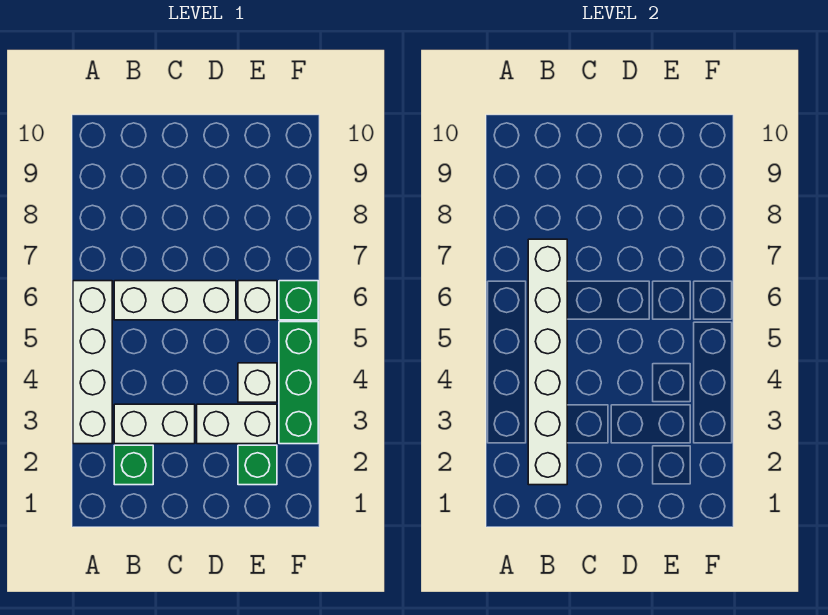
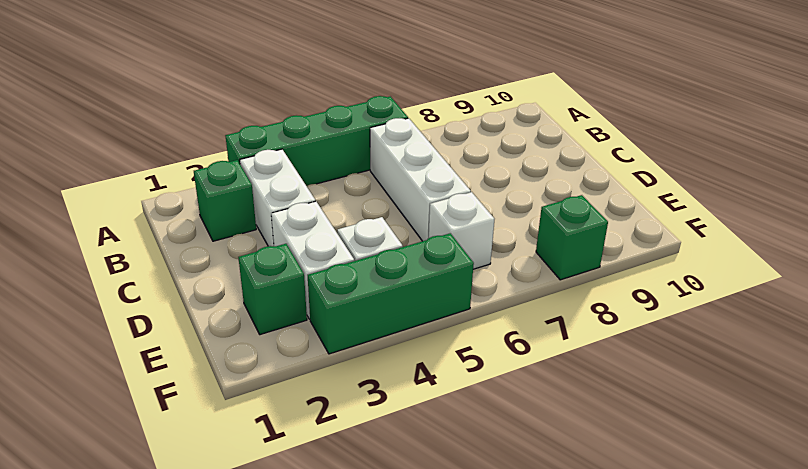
white brick A3:A6 level 1 -> green brick A3:A6 level 1
white brick B2:B7 level 2 -> none
green brick F6 level 1 -> green brick F8 level 1

